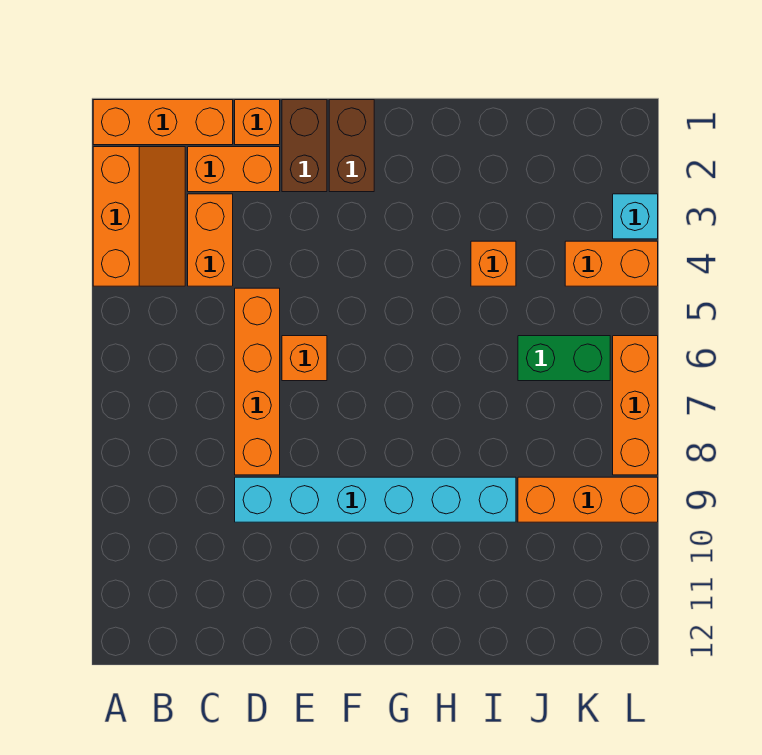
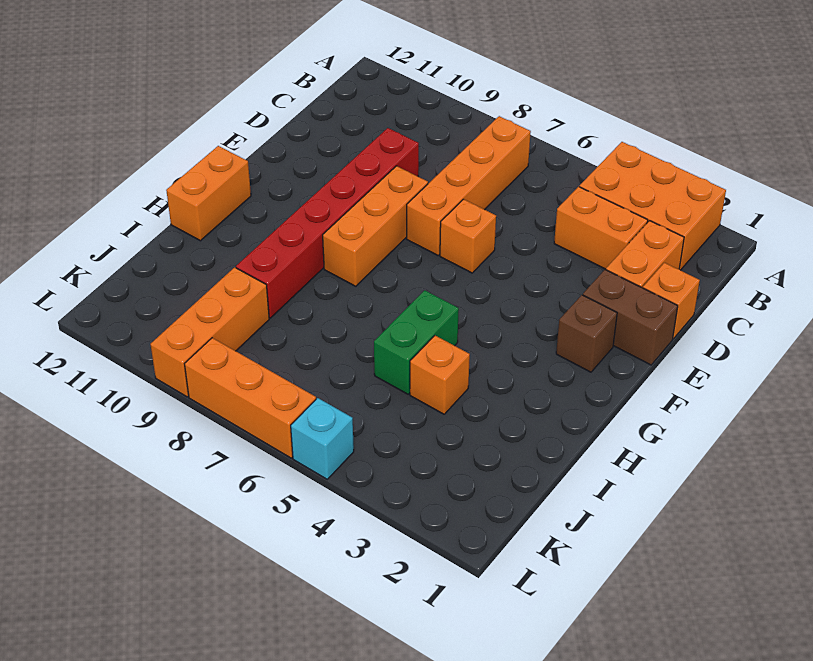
orange brick A1:C1 level 1 -> orange brick E8:G8 level 1
orange slope A2:B4 level 1 top A -> orange brick A2:B4 level 1
orange brick D5:D8 level 1 -> orange brick B7:E7 level 1
cyan brick D9:I9 level 1 -> red brick D9:I9 level 1
brown brick F1:F2 level 1 -> brown brick F2 level 1
green brick J6:K6 level 1 -> green brick H5:I5 level 1
orange brick K4:L4 level 1 -> orange brick G12:H12 level 1
cyan brick L3 level 1 -> cyan brick L5 level 1

